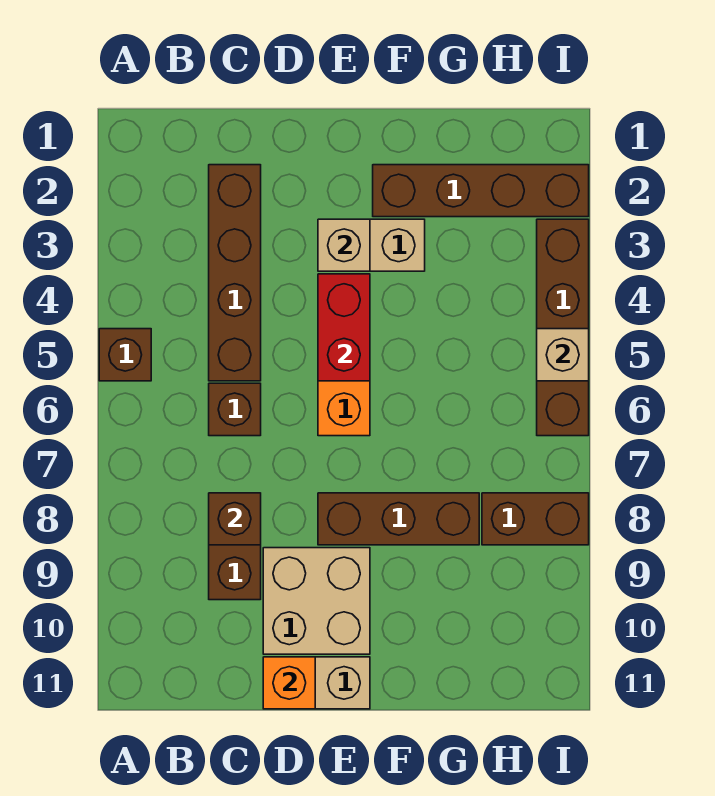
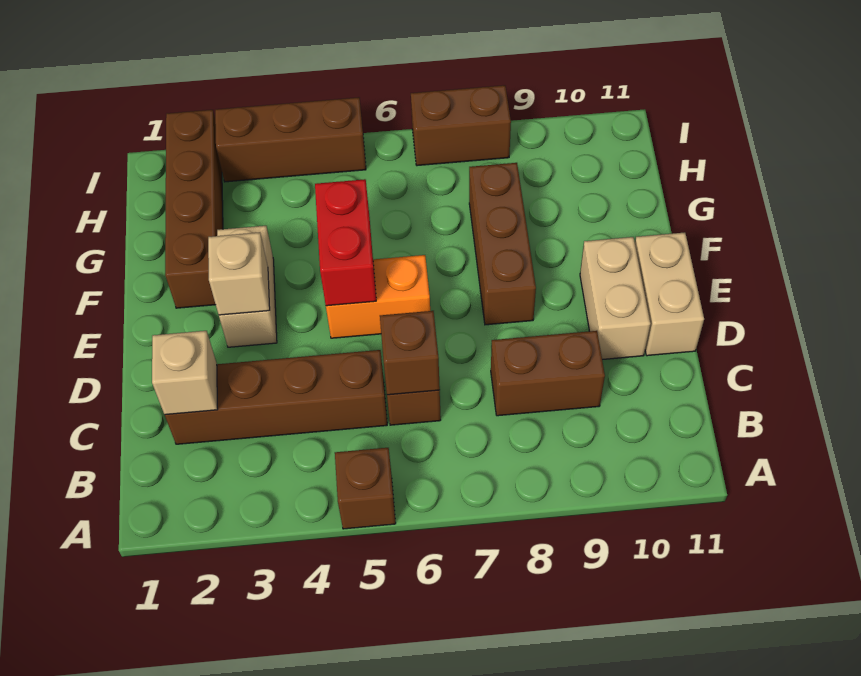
brown brick C8 level 2 -> brown brick C6 level 2
tan brick D9:E10 level 1 -> tan brick D10:E10 level 1
orange brick D11 level 2 -> none
red brick E4:E5 level 2 -> red brick E5:F5 level 2
brown brick H8:I8 level 1 -> brown brick I7:I8 level 1
brown brick I3:I6 level 1 -> brown brick I3:I5 level 1
tan brick I5 level 2 -> tan brick C2 level 2

